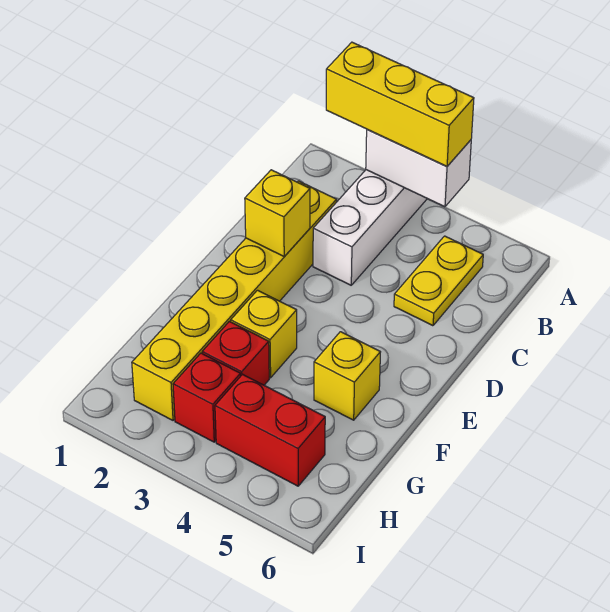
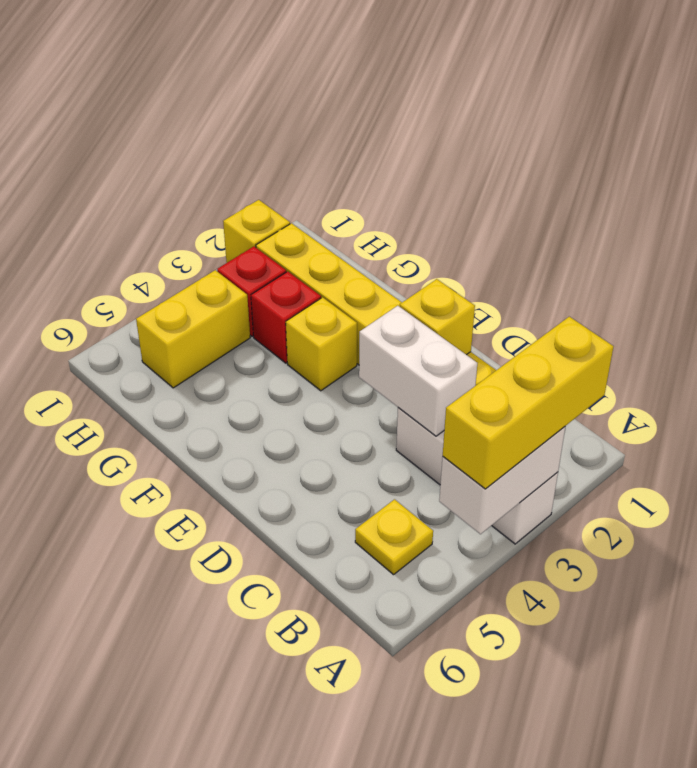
yellow plate B5:C5 level 1 -> yellow plate B5 level 1
none -> white brick C3:D3 level 2
yellow brick F5 level 1 -> yellow brick I2 level 1
red brick H4:H5 level 1 -> yellow brick H4:H5 level 1

